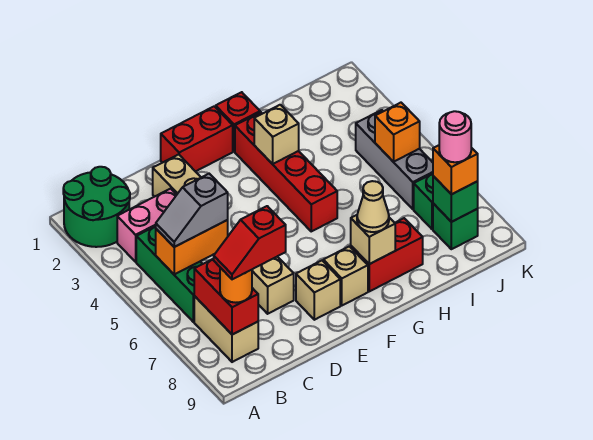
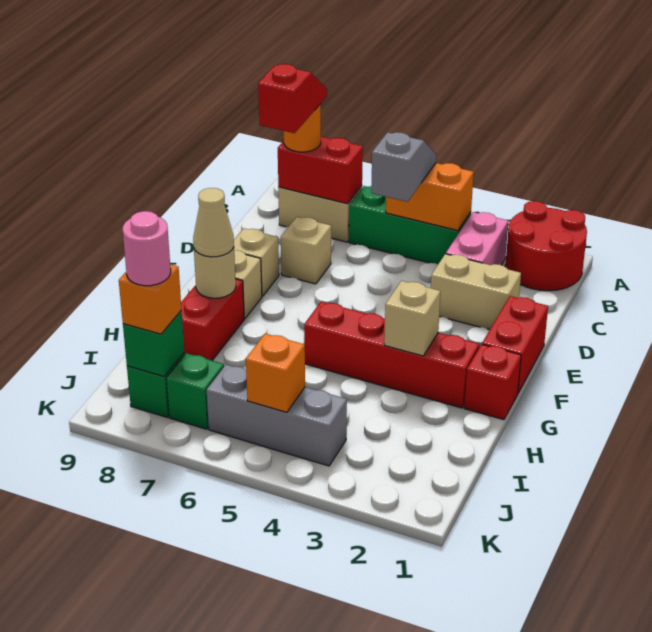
green round brick A1:B2 level 1 -> red round brick A1:B2 level 1
orange brick B5:C5 level 2 -> orange brick B4:B5 level 2
tan brick G8 level 2 -> tan round brick G8 level 2

